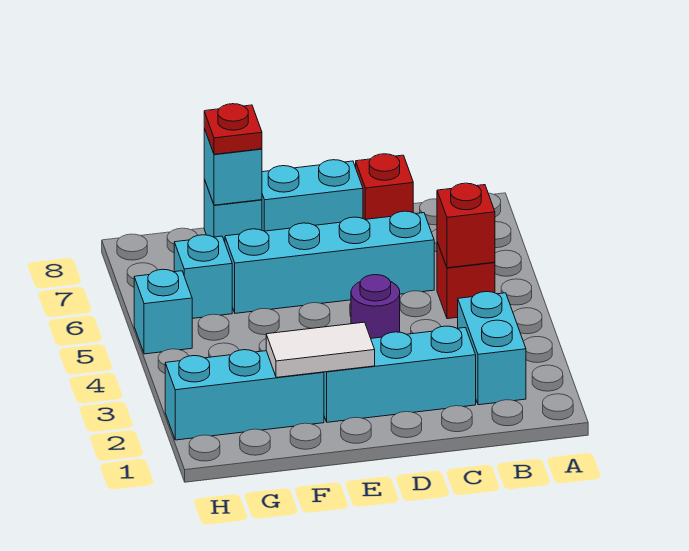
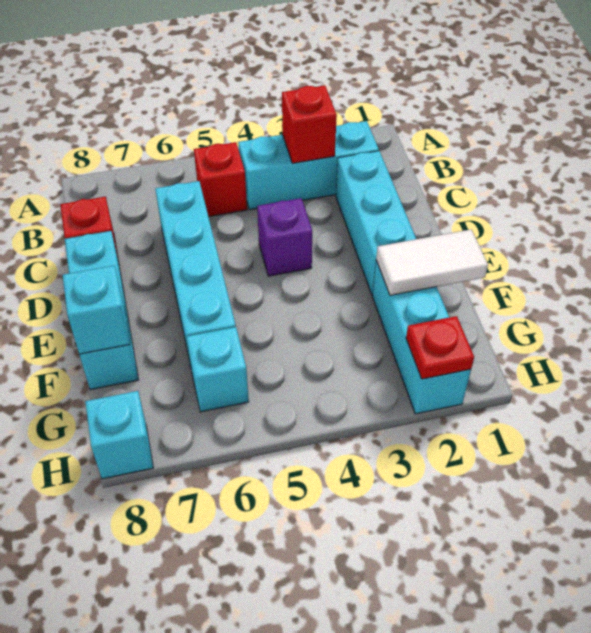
cyan brick B2:B3 level 1 -> cyan brick B2:B4 level 1
red brick B5 level 2 -> red brick B3 level 2
purple round brick D4 level 1 -> purple brick D4 level 1
white tile E2:F2 level 2 -> white tile F1:F2 level 2
red plate F8 level 3 -> red plate H2 level 2
cyan brick H5 level 1 -> cyan brick H8 level 1

